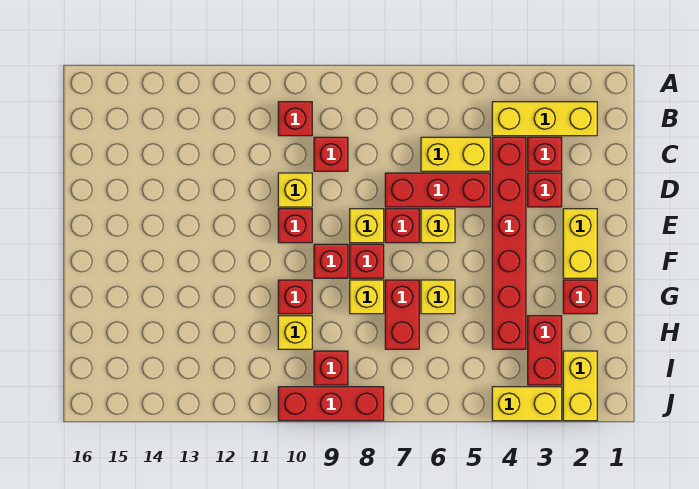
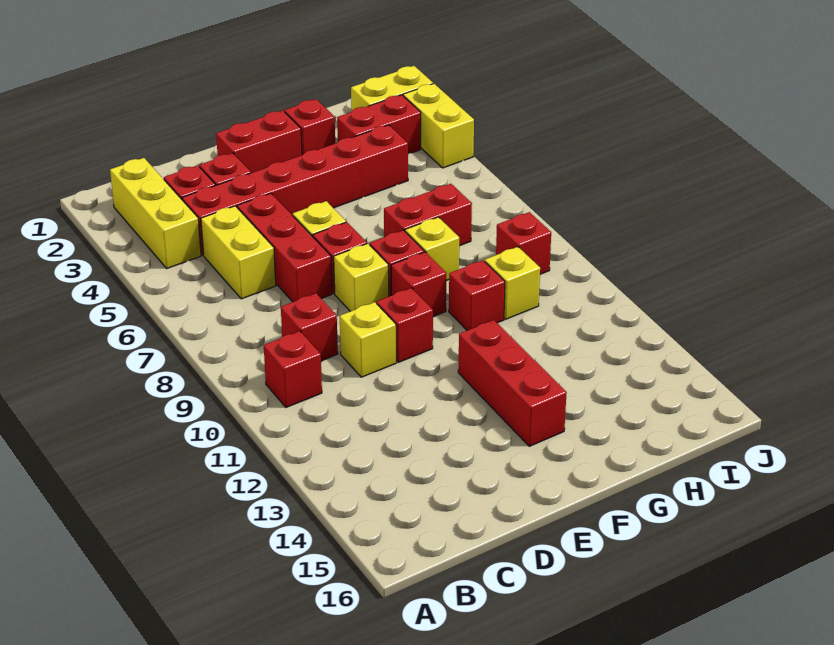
yellow brick E2:F2 level 1 -> red brick E2:F2 level 1
yellow brick G6 level 1 -> none
red brick J8:J10 level 1 -> red brick F12:F14 level 1

